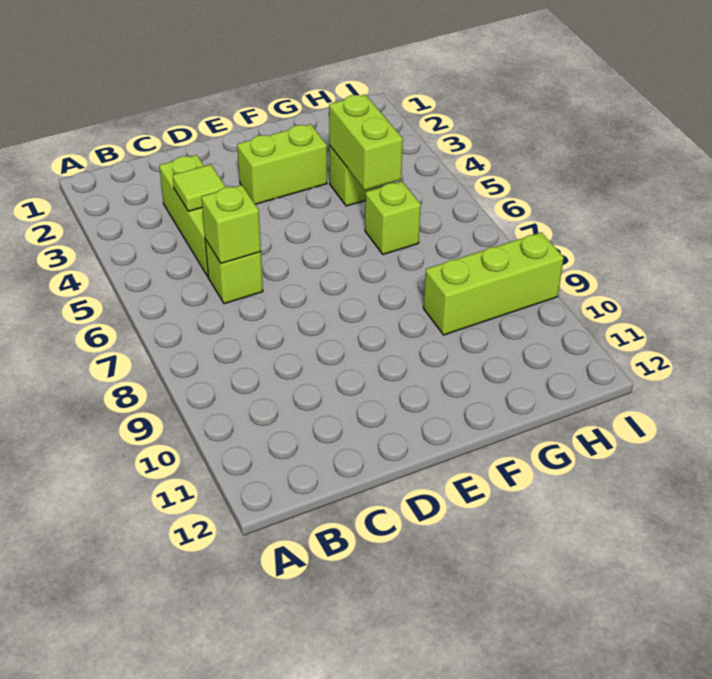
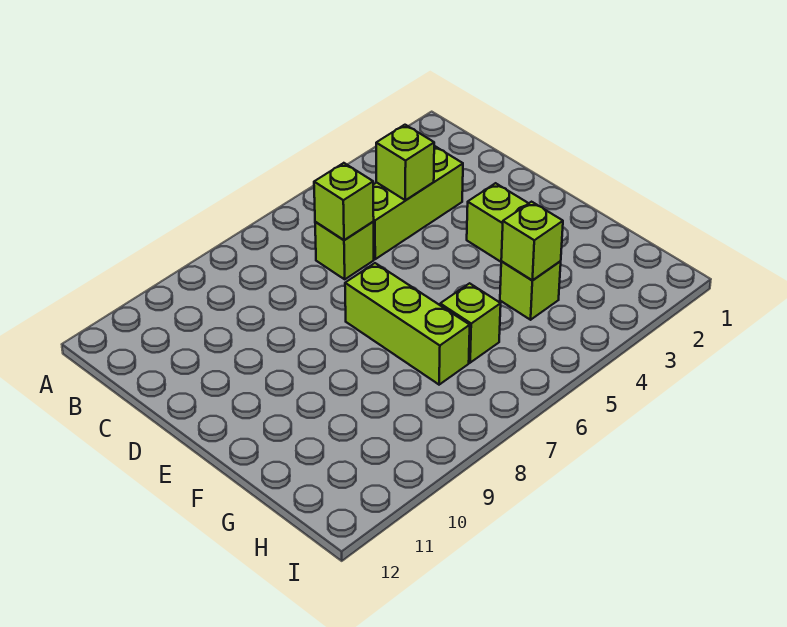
lime tile C4 level 2 -> lime brick C4 level 2
lime brick G4:G5 level 2 -> lime brick G4 level 2
lime brick G9:I9 level 1 -> lime brick E7:G7 level 1

